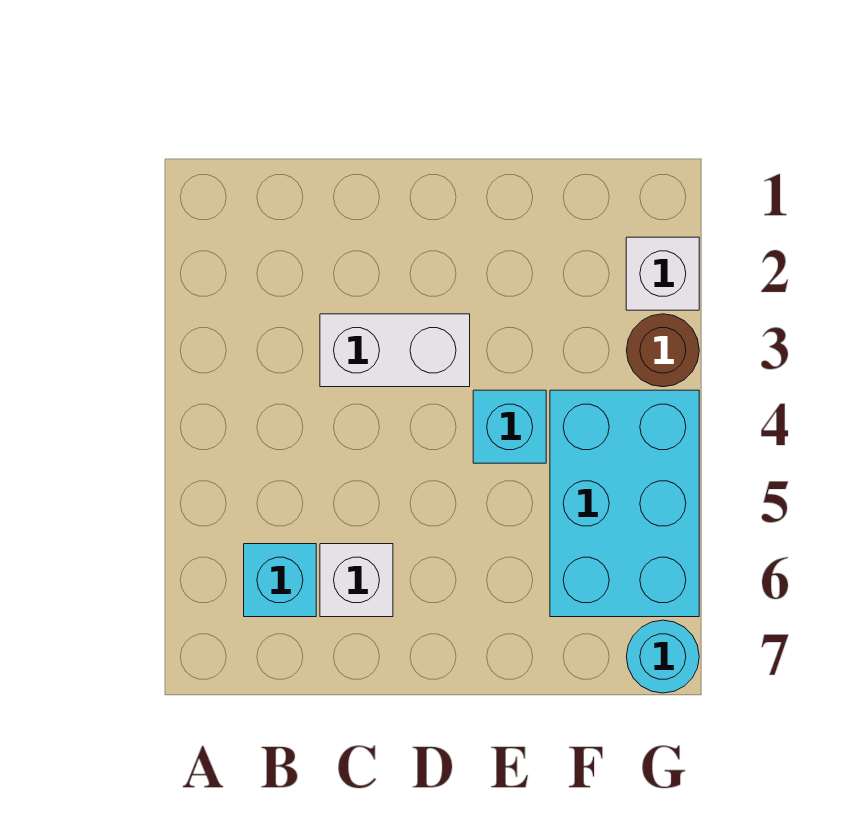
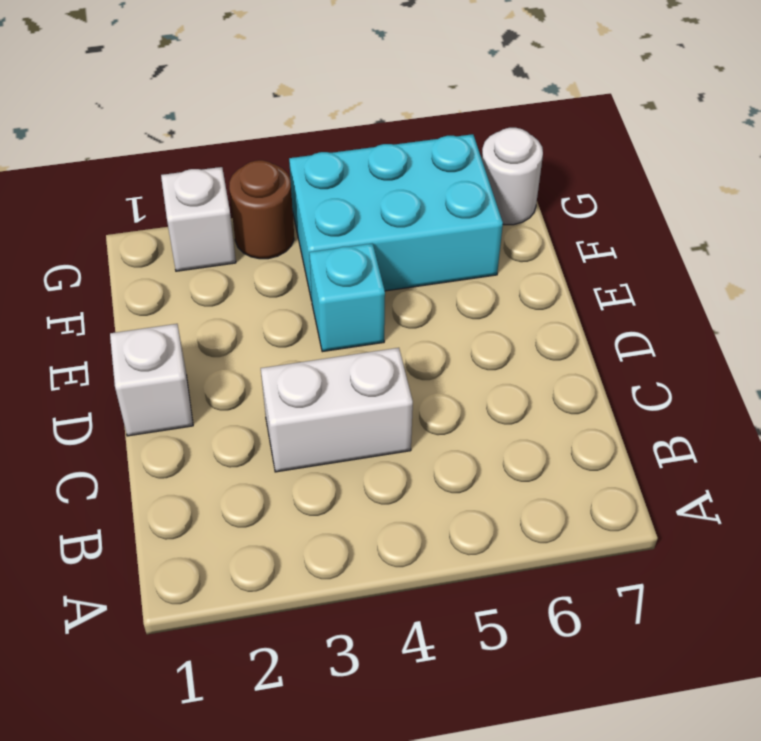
cyan brick B6 level 1 -> none
white brick C3:D3 level 1 -> white brick C3:C4 level 1
white brick C6 level 1 -> white brick D1 level 1
cyan round brick G7 level 1 -> white round brick G7 level 1

